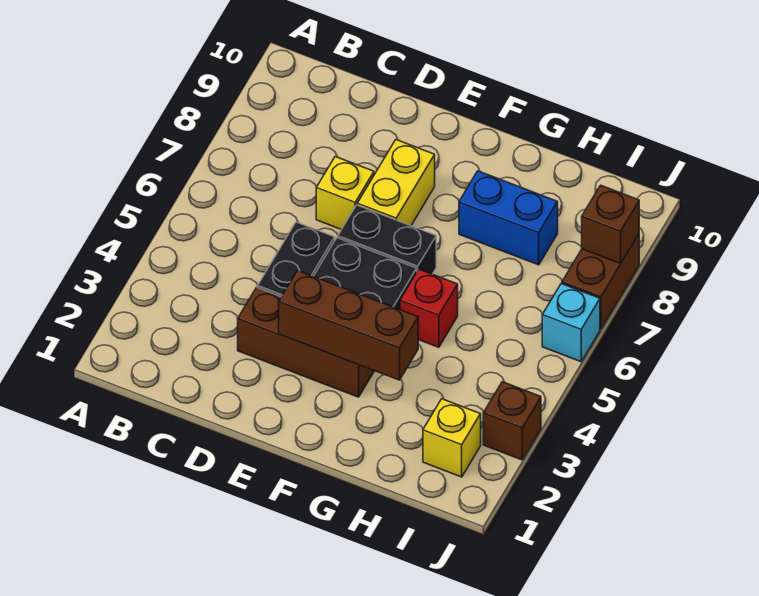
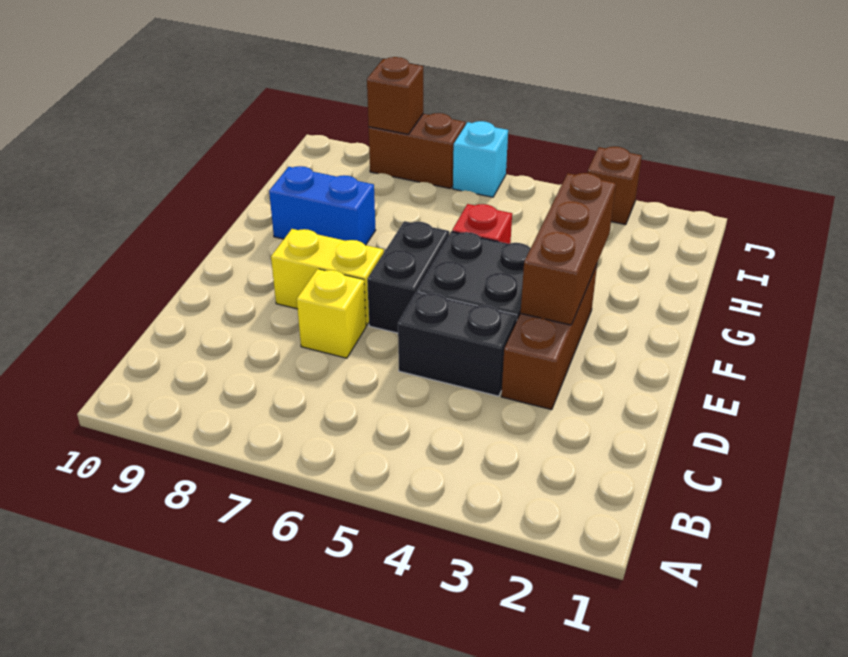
blue brick G8:H8 level 1 -> blue brick G8:G9 level 1
yellow brick I2 level 1 -> none

